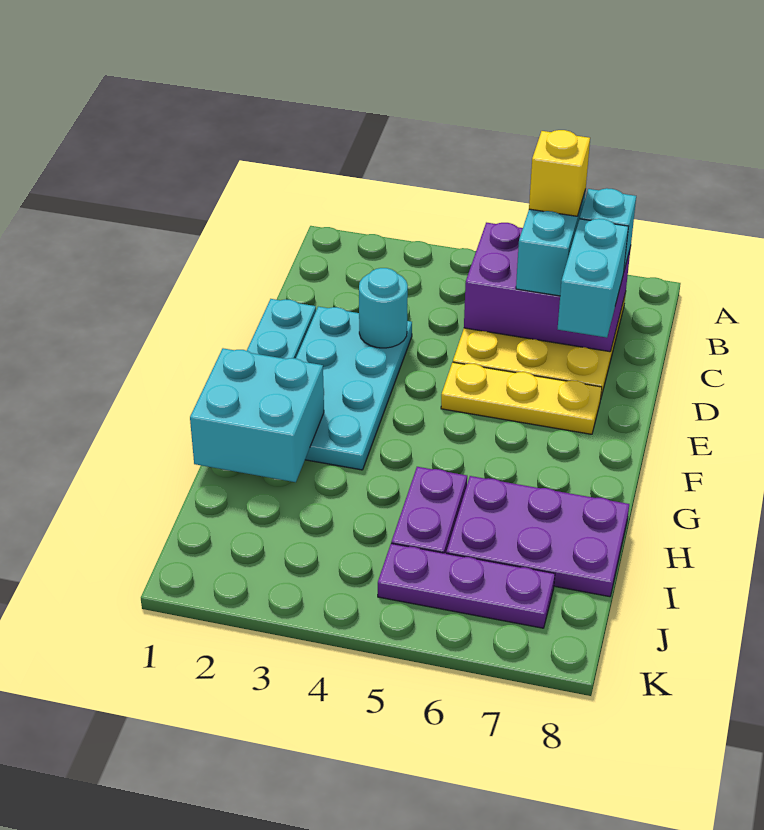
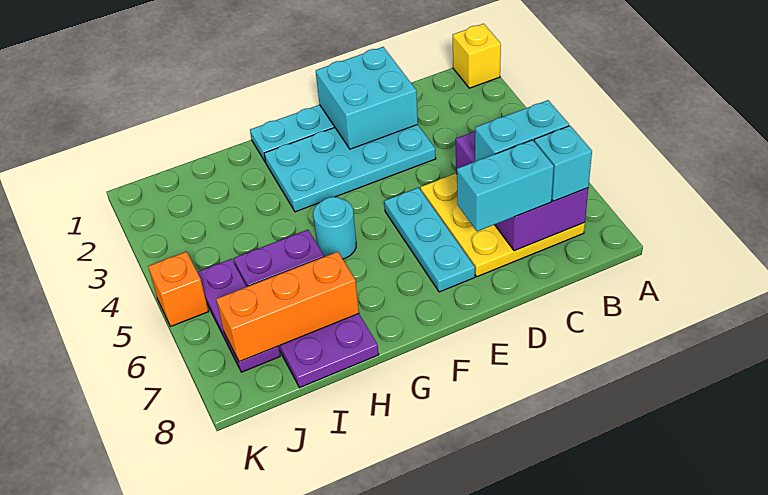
yellow brick B6 level 4 -> yellow brick A1 level 1
cyan round brick D3 level 2 -> cyan round brick G5 level 1
yellow plate E5:E7 level 1 -> cyan plate E5:E7 level 1
cyan brick G1:H2 level 2 -> cyan brick D1:E2 level 2
none -> orange brick H7:J7 level 2
none -> orange brick K5 level 1

